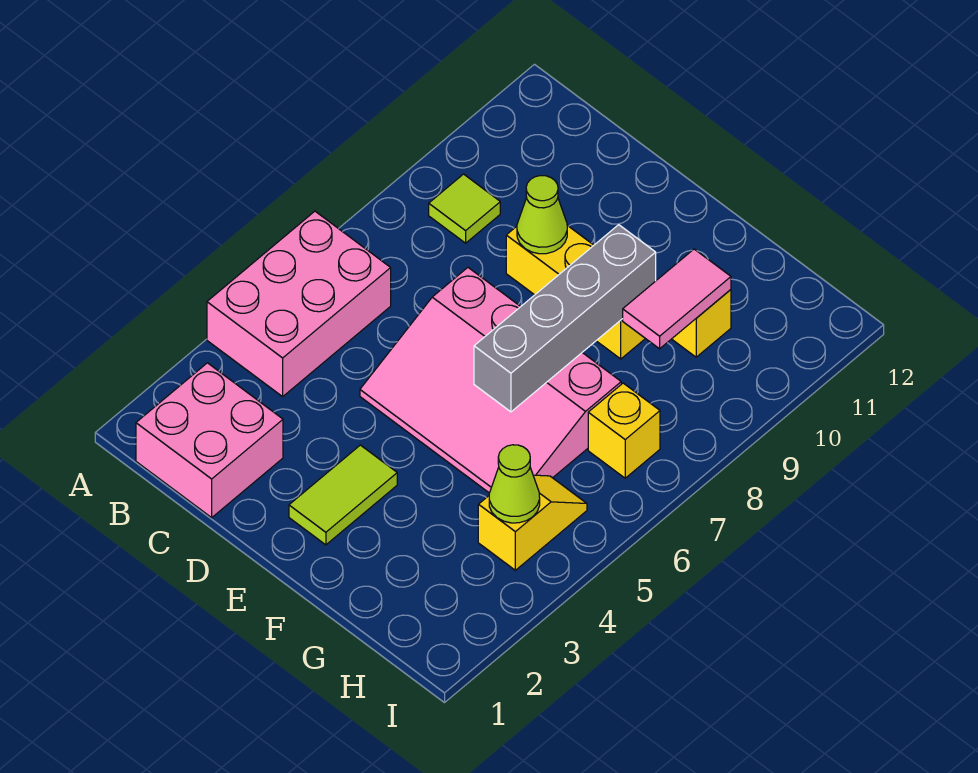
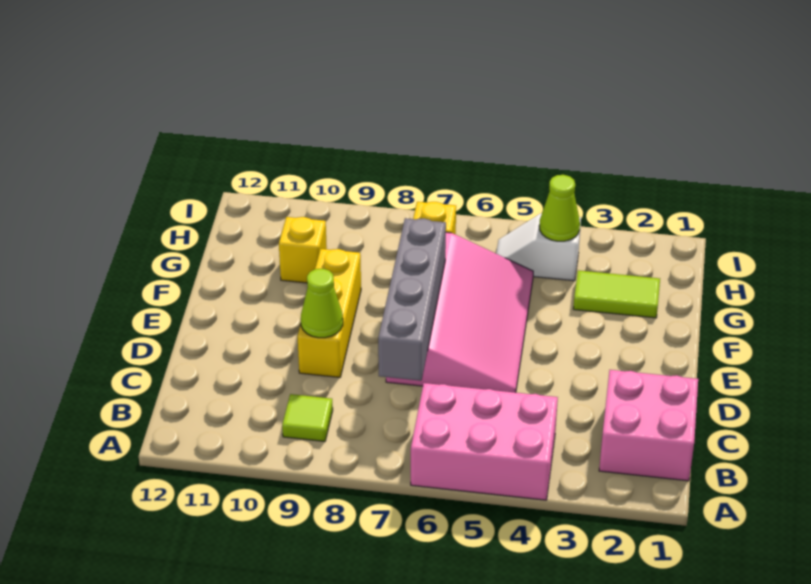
lime tile E2:E3 level 1 -> lime tile G2:G3 level 1
grey brick F6:F9 level 2 -> grey brick C7:F7 level 2
pink tile G9:G10 level 2 -> none
yellow slope H4:H5 level 1 top 4 -> white slope H4:H5 level 1 top 4

